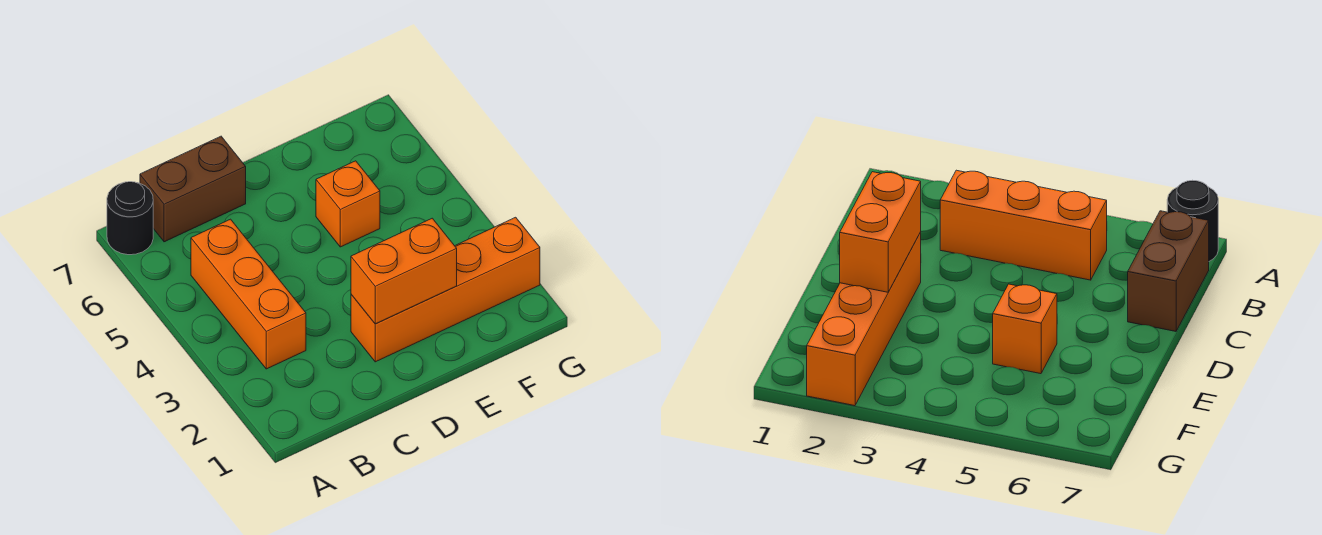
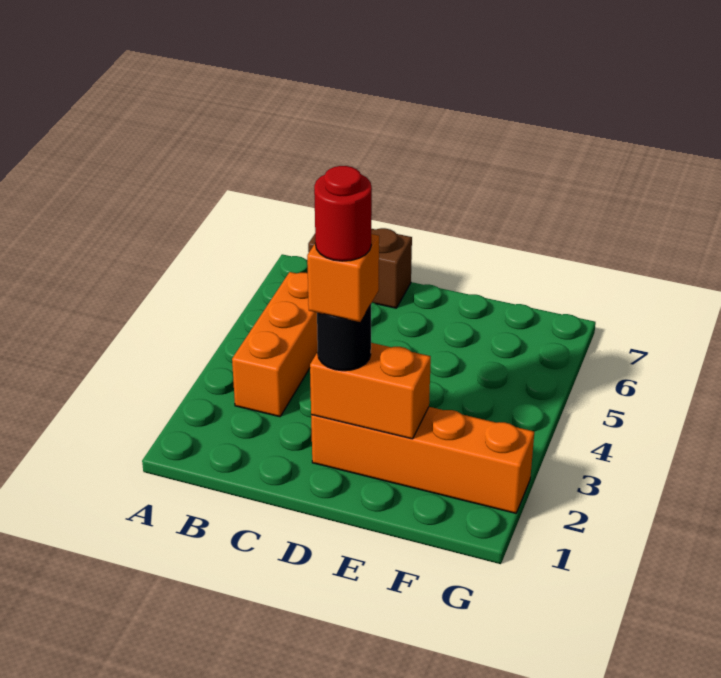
black round brick A7 level 1 -> black round brick D2 level 3
none -> red round brick D2 level 5
orange brick E5 level 1 -> orange brick D2 level 4

